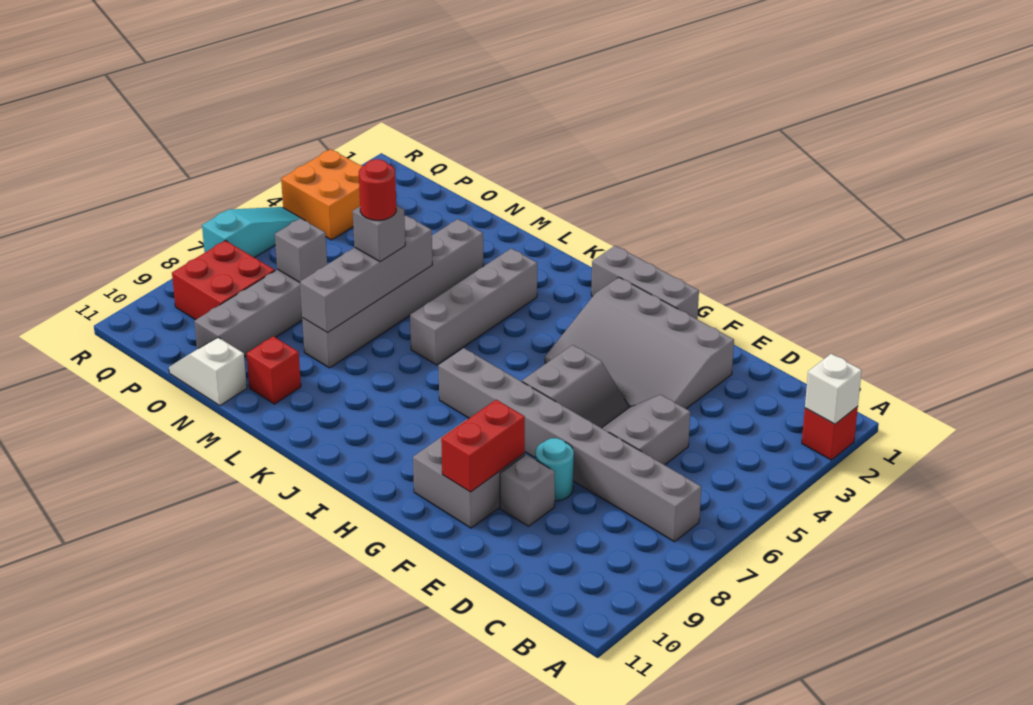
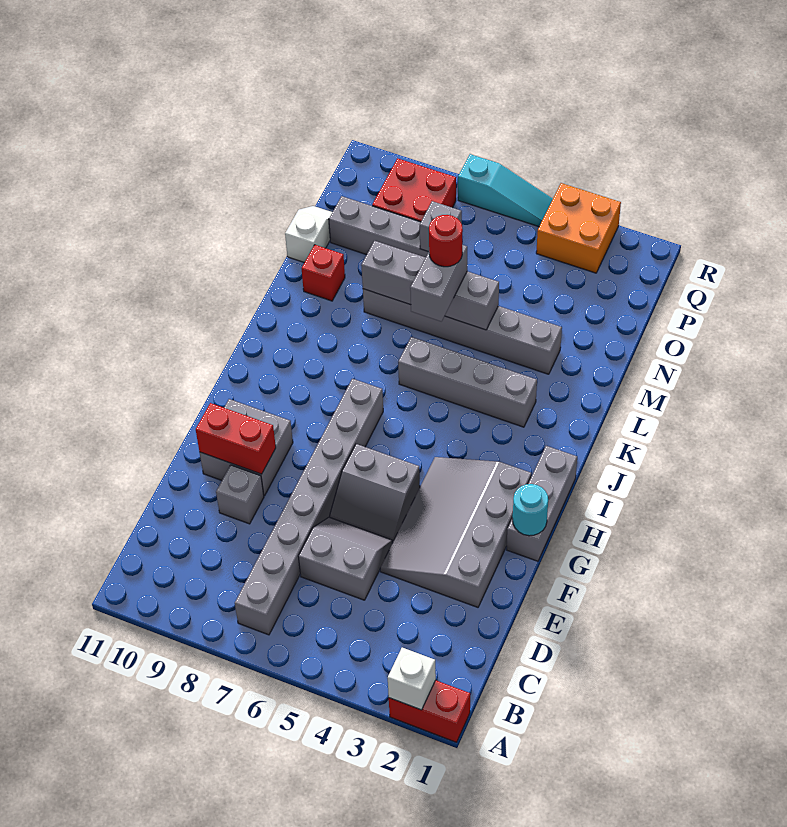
red brick A2 level 1 -> red brick A1:A2 level 1
cyan round brick E8 level 1 -> cyan round brick G1 level 2
grey brick M6 level 3 -> grey brick L6:M6 level 3

